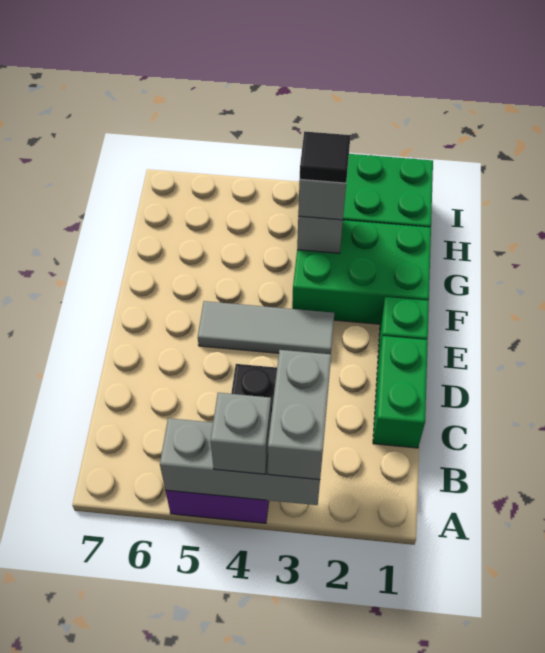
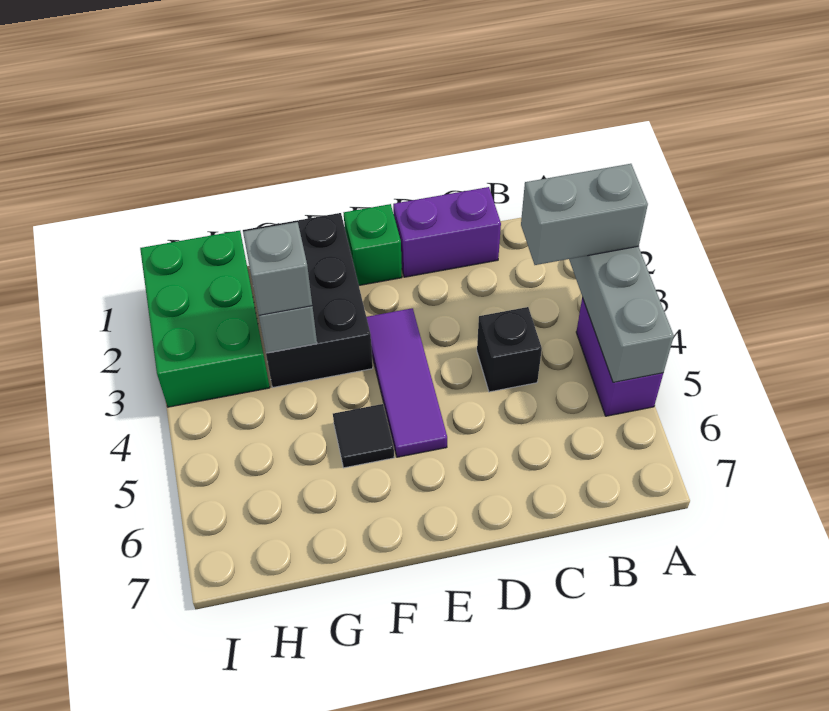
grey brick A4 level 3 -> none
green brick C1:D1 level 1 -> purple brick C1:D1 level 1
grey tile E3:E5 level 1 -> purple tile E3:E5 level 1
green brick F1:G3 level 1 -> black brick F1:G3 level 1
black tile G3 level 4 -> black tile F5 level 1

